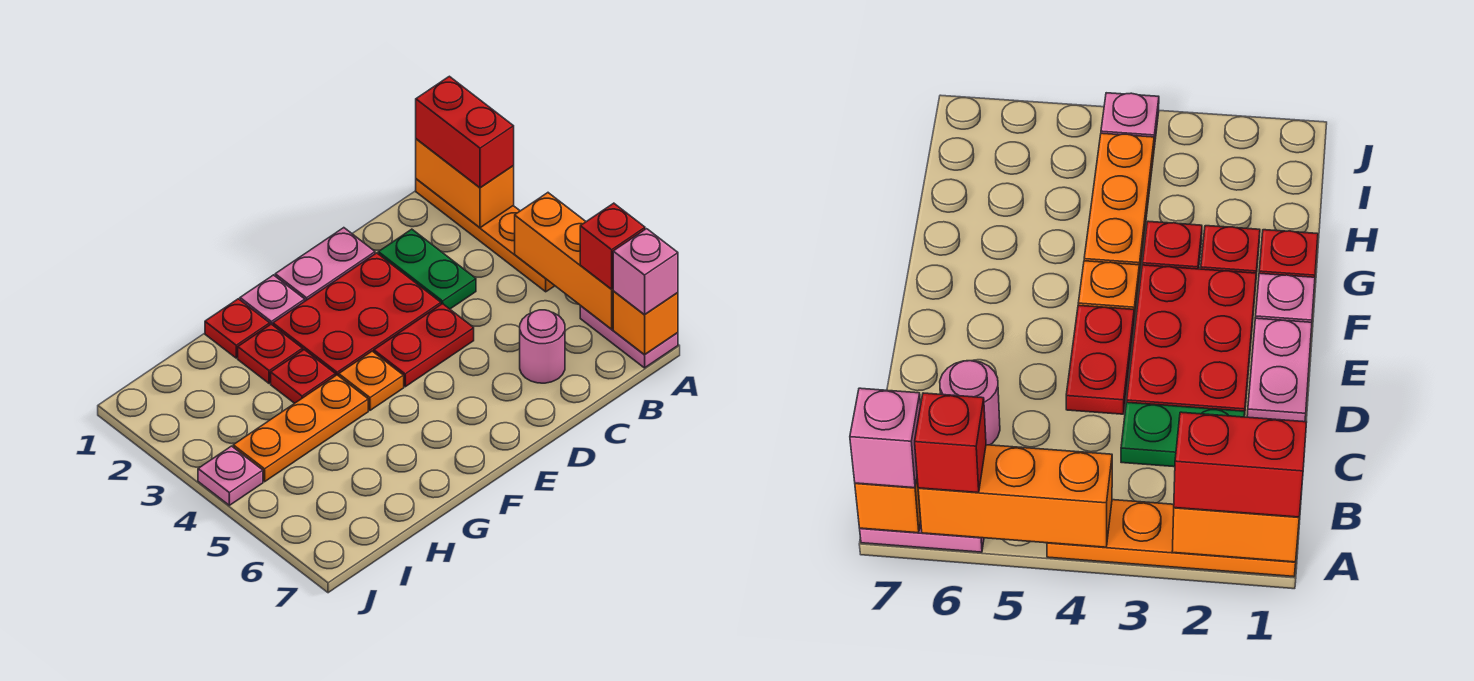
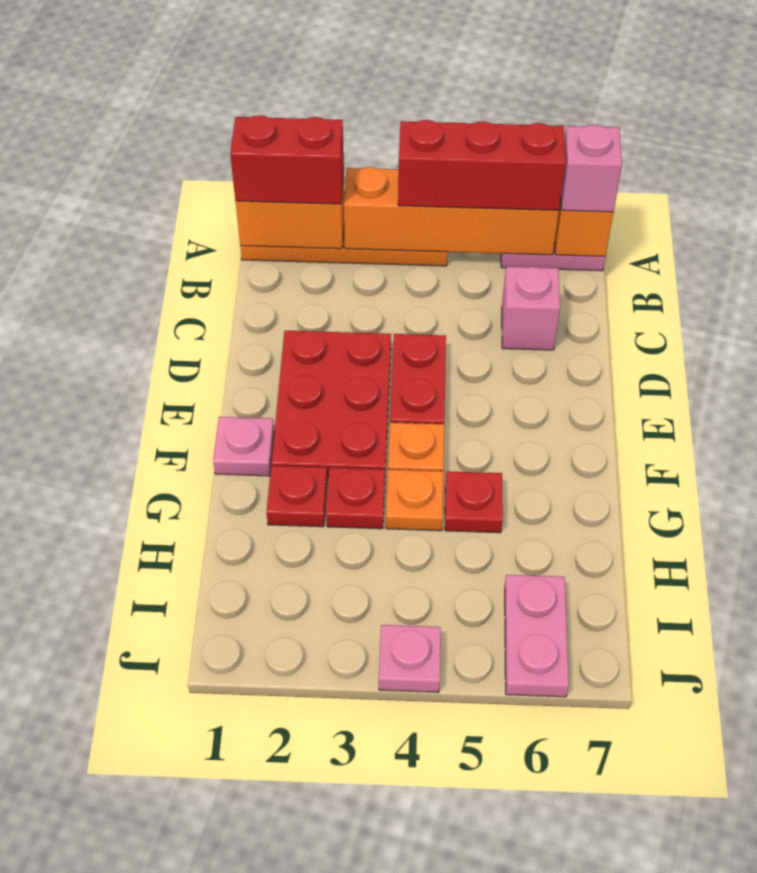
orange brick A4:A6 level 2 -> orange brick A3:A6 level 2
red brick A6 level 3 -> red brick A4:A6 level 3
green plate C2:C3 level 1 -> none
pink round brick C6 level 1 -> pink brick C6 level 1
pink plate D1:E1 level 1 -> pink plate I6:J6 level 1
red plate G1 level 1 -> red plate G5 level 1
orange plate G4:I4 level 1 -> orange plate G4 level 1

